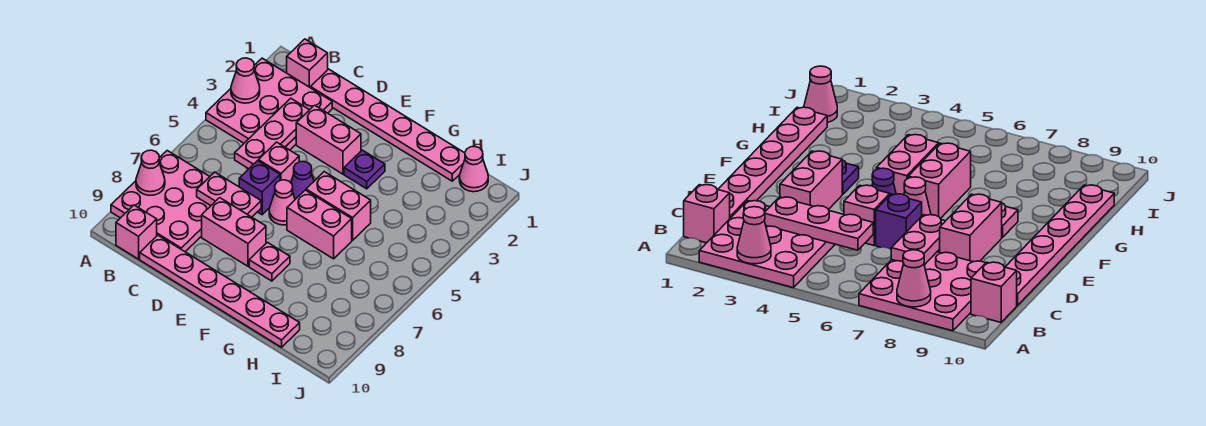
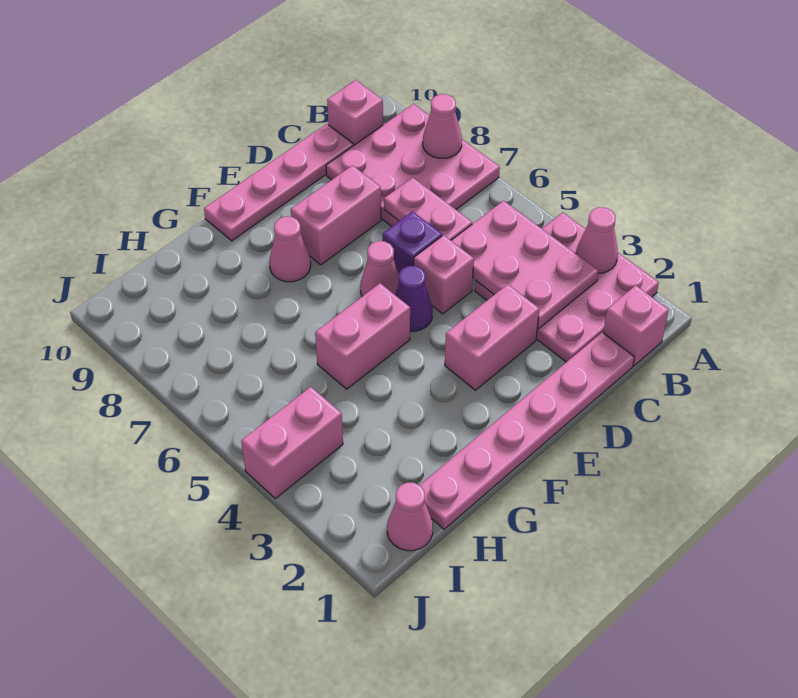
pink plate C3:C5 level 2 -> pink plate B3:C5 level 2
pink plate C7:D7 level 2 -> pink plate C6:C7 level 2
pink plate C10:H10 level 1 -> pink plate C10:F10 level 1
purple plate F3 level 1 -> none
pink brick F6:G6 level 1 -> pink brick I4:J4 level 1
pink plate F8 level 1 -> pink cone F8 level 1

